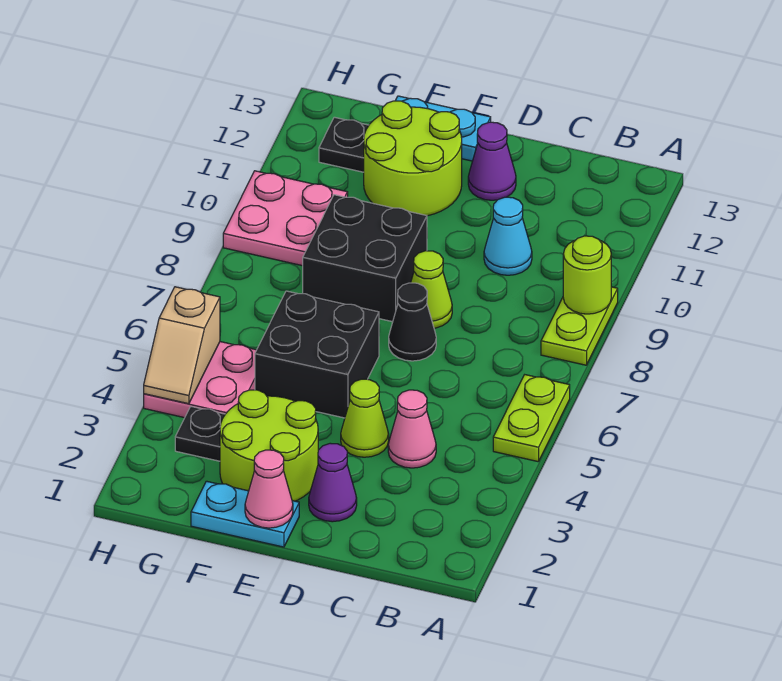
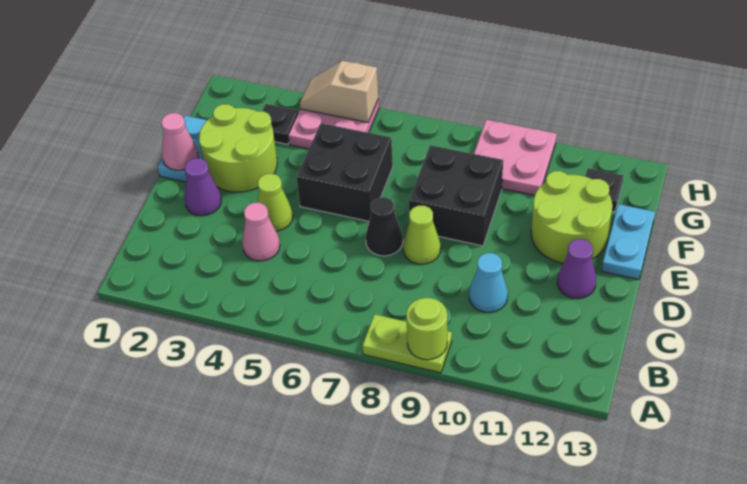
lime plate A5:A6 level 1 -> none

